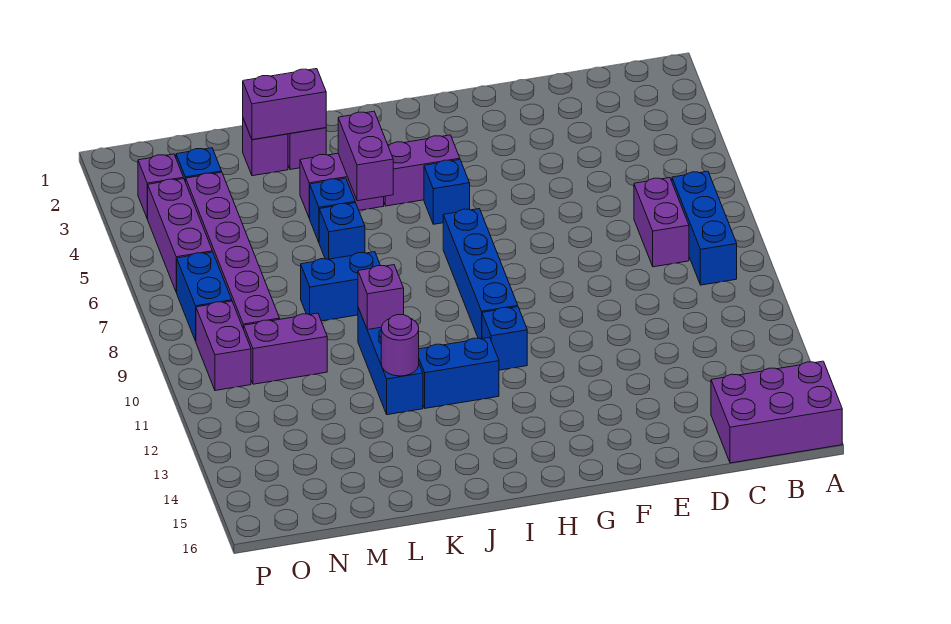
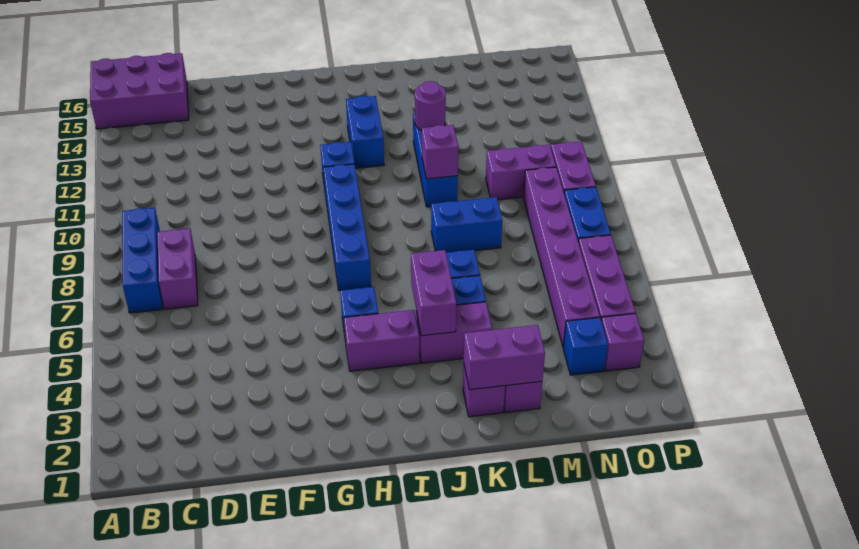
blue brick I12:J12 level 1 -> blue brick I12:I13 level 1

